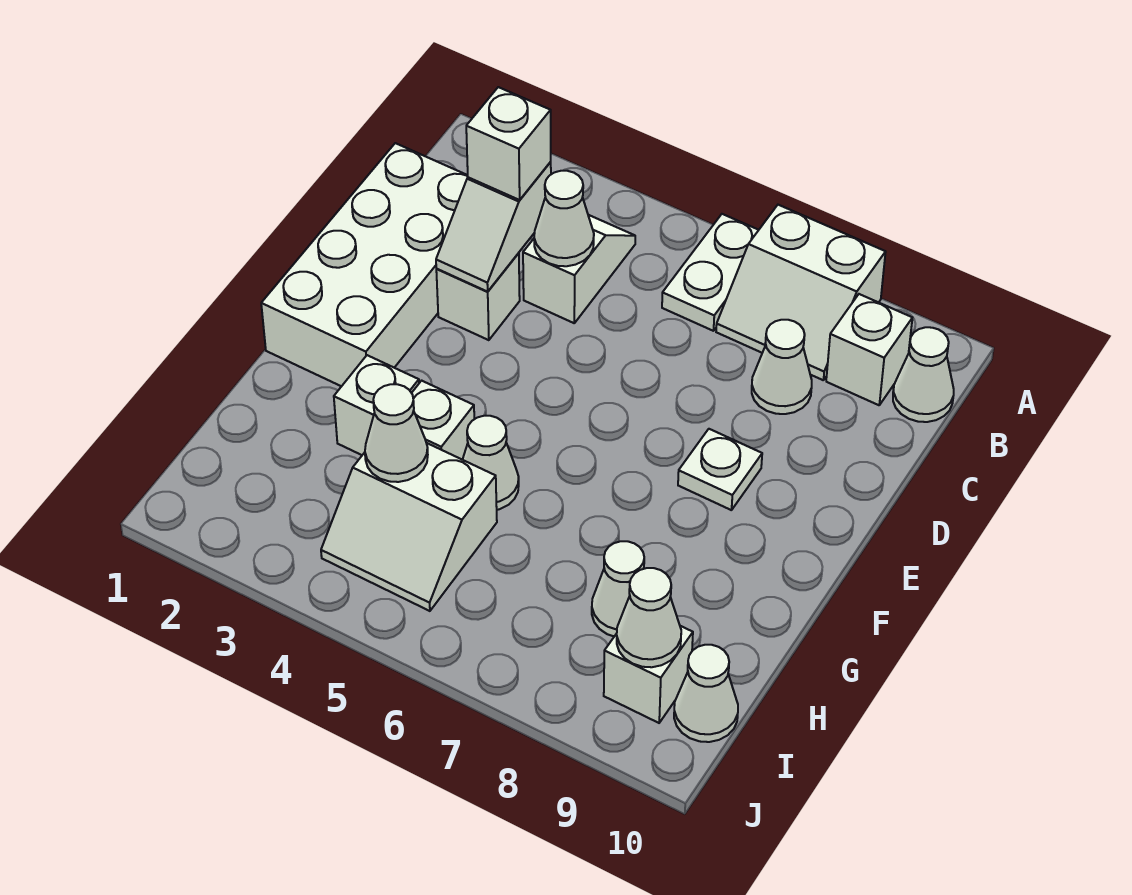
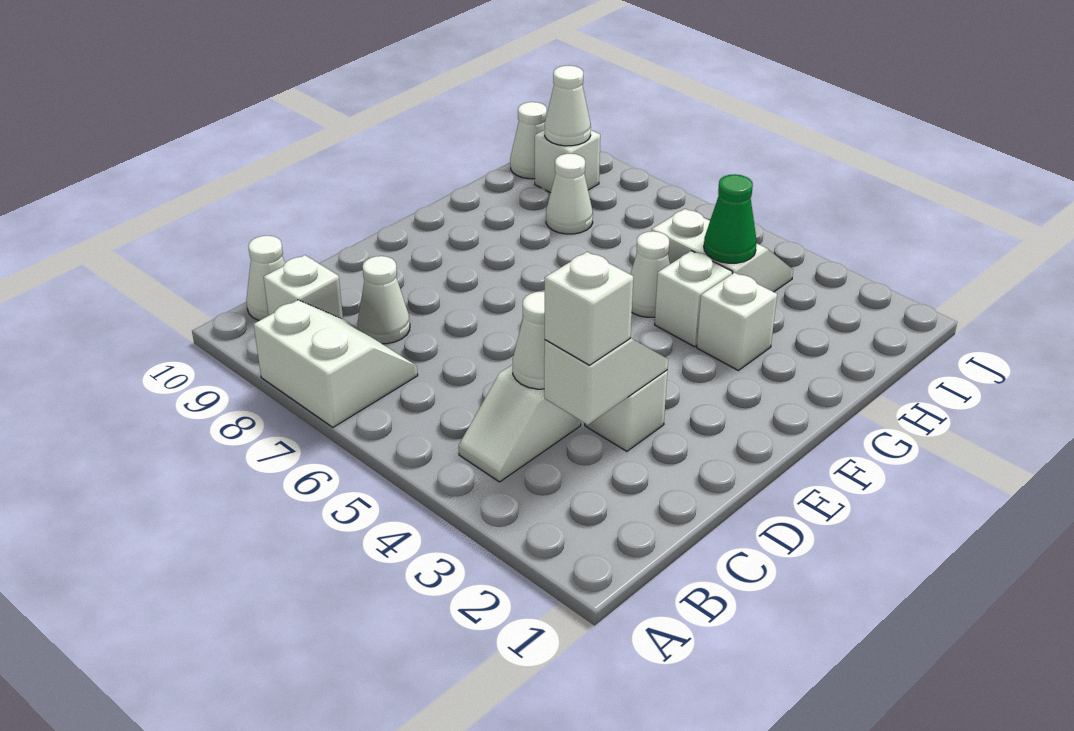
white plate A6:B6 level 1 -> none
white brick C1:F2 level 1 -> none
white plate E8 level 1 -> none
white cone H4 level 2 -> green cone H4 level 2

